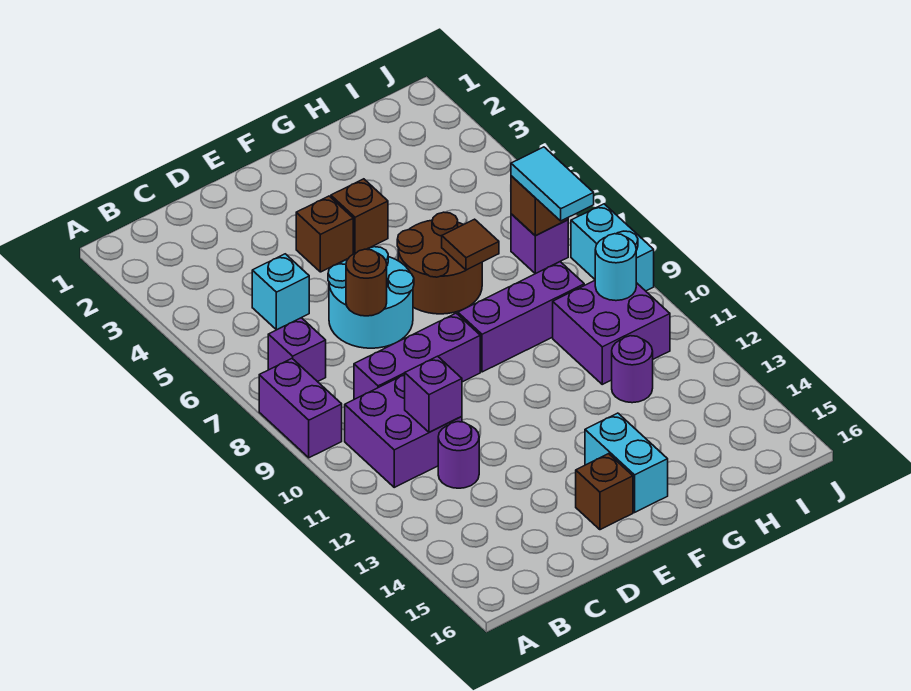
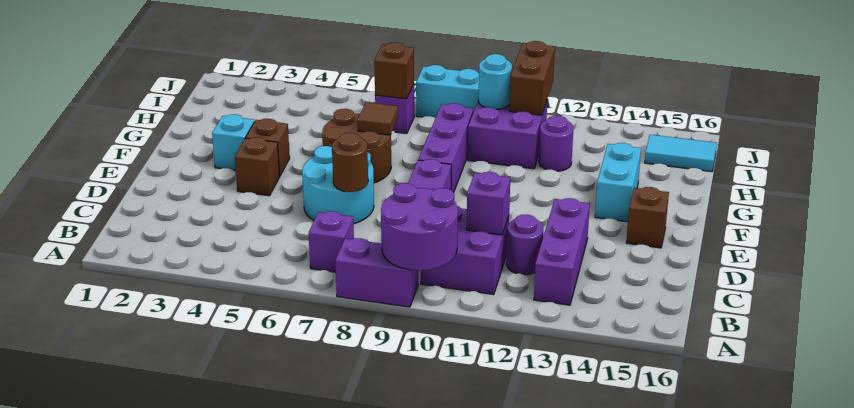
none -> purple round brick A9:B10 level 2
none -> purple brick B13:D13 level 1
cyan brick C5 level 1 -> cyan brick F3 level 1
cyan brick F14:F15 level 1 -> cyan brick F14:G14 level 1
cyan tile I7:I8 level 3 -> cyan tile I15:I16 level 1
none -> brown brick I11:J11 level 2

